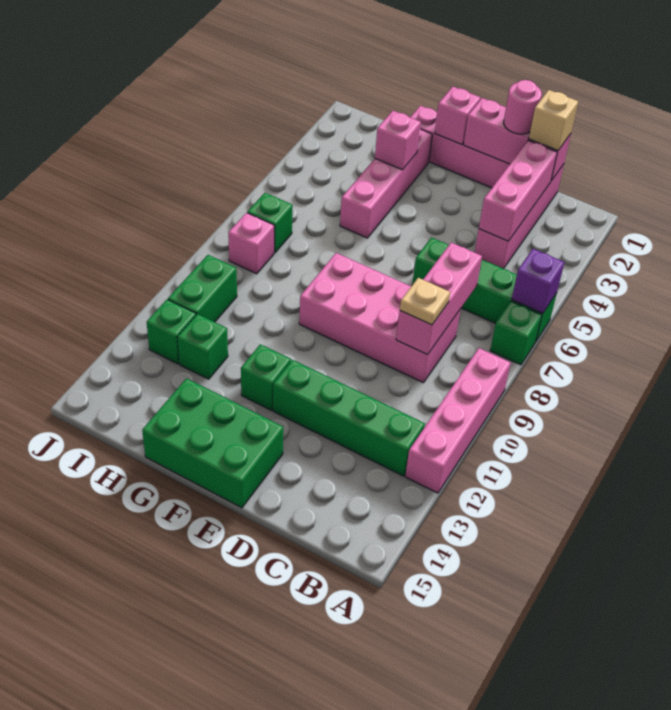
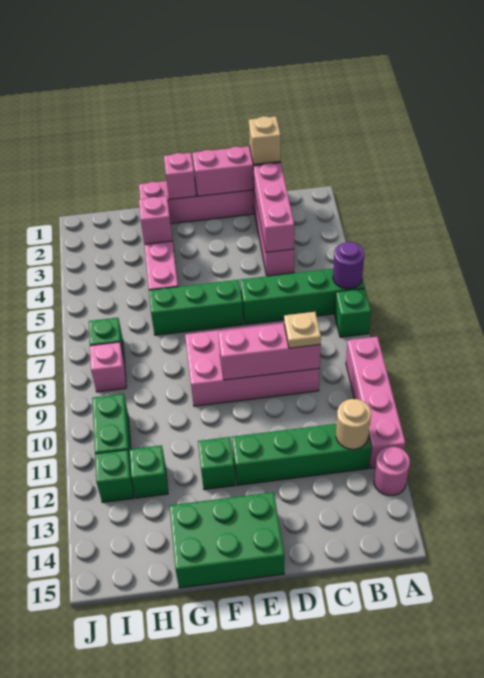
purple brick A6 level 2 -> purple round brick A6 level 2
none -> tan round brick B12 level 2
pink brick C7:C9 level 2 -> pink brick C9:E9 level 2
pink round brick D1 level 3 -> pink round brick A13 level 1
none -> green brick E6:G6 level 1

